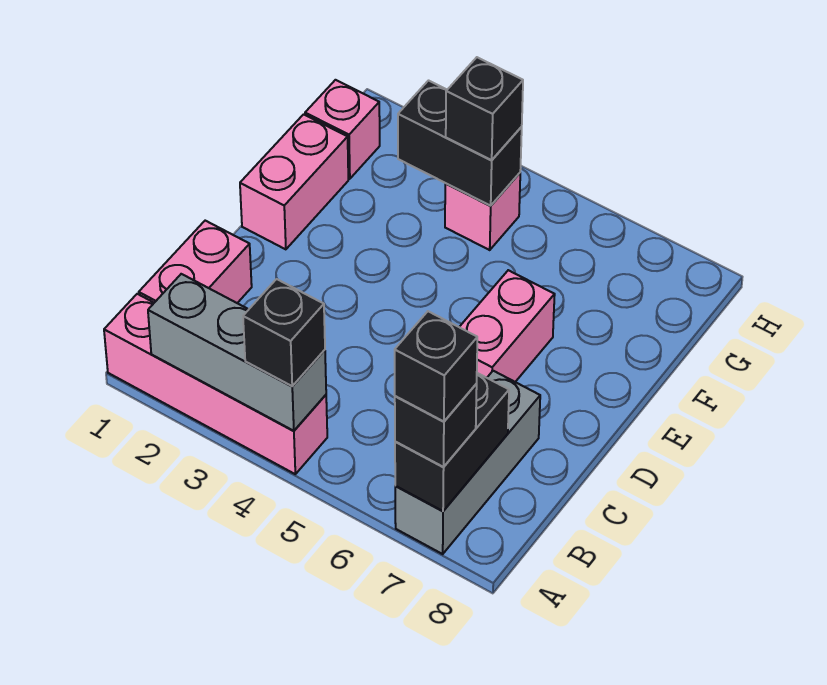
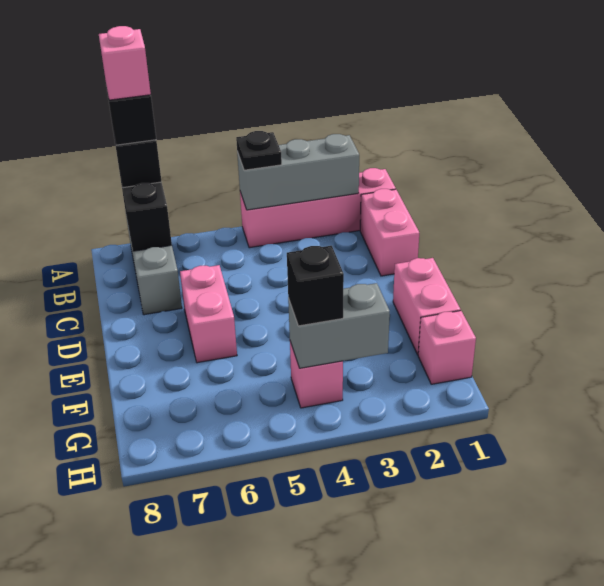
black brick A4 level 3 -> black plate A4 level 3
none -> pink brick A7 level 5
black brick G3:G4 level 2 -> grey brick G3:G4 level 2

